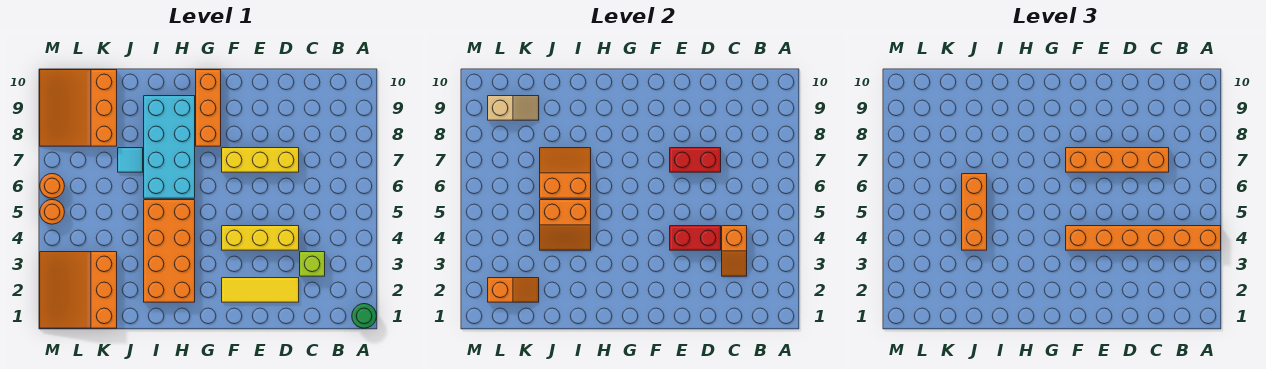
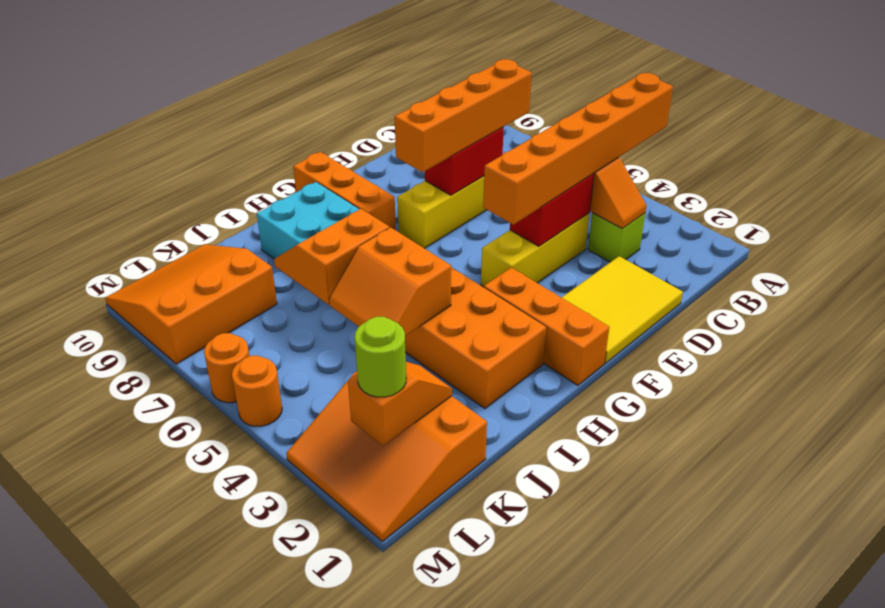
green round brick A1 level 1 -> none
yellow tile D2:F2 level 1 -> yellow tile D1:F2 level 1
orange slope I4:J5 level 2 top 5 -> orange slope I4:J5 level 2 top I
orange brick J4:J6 level 3 -> orange brick G1:G3 level 1
cyan tile J7 level 1 -> none
orange slope K8:M10 level 1 top K -> orange slope K8:M10 level 1 top 8
tan slope K9:L9 level 2 top L -> none
none -> lime round brick L2 level 3

